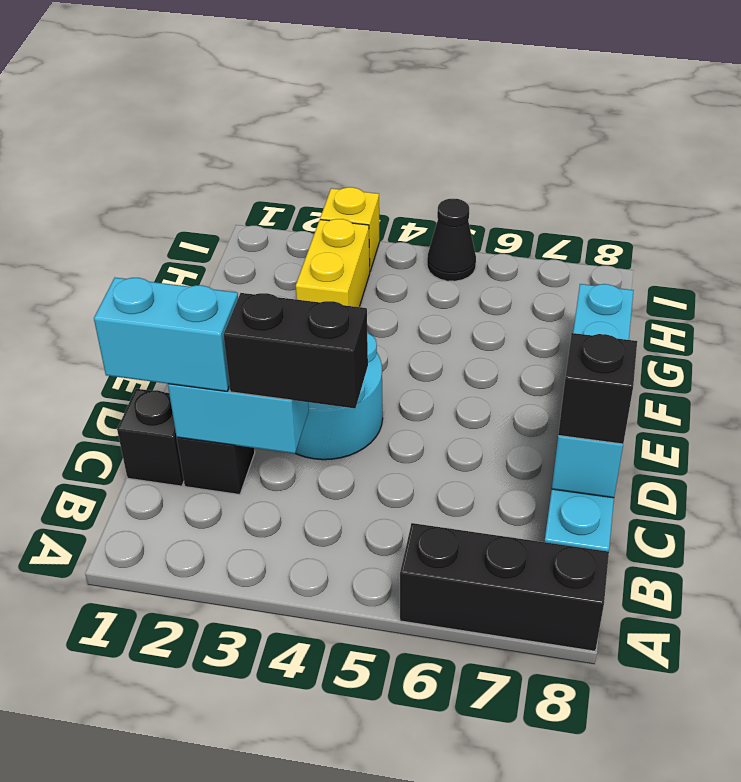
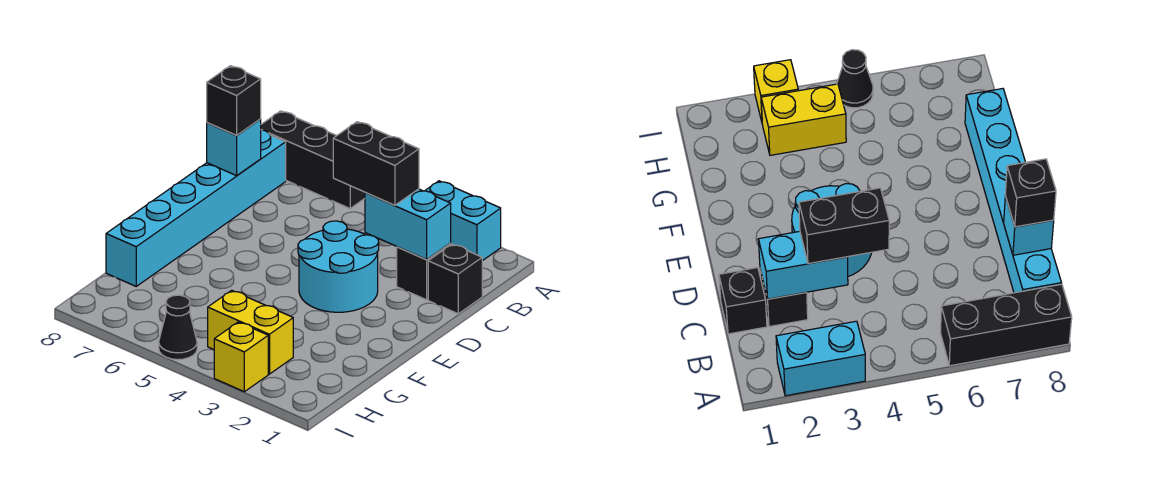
cyan brick C1:C2 level 3 -> cyan brick A2:A3 level 1
yellow brick G3:H3 level 1 -> yellow brick H3:H4 level 1

